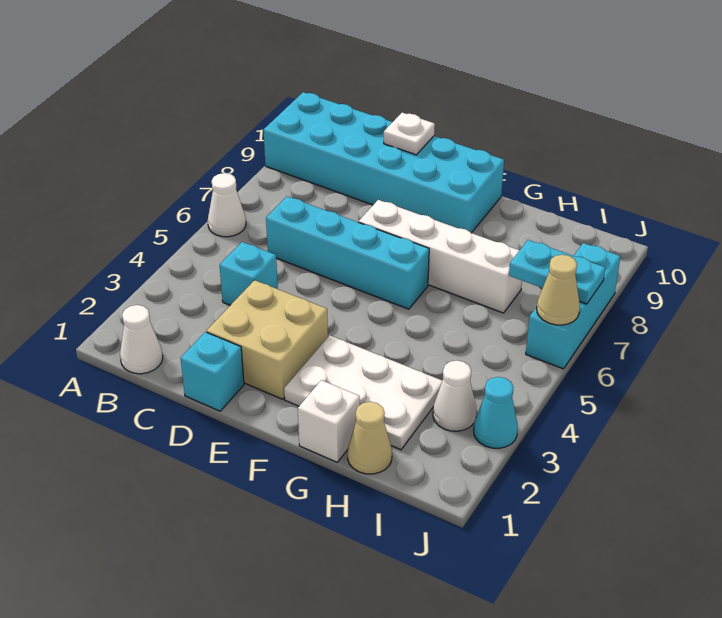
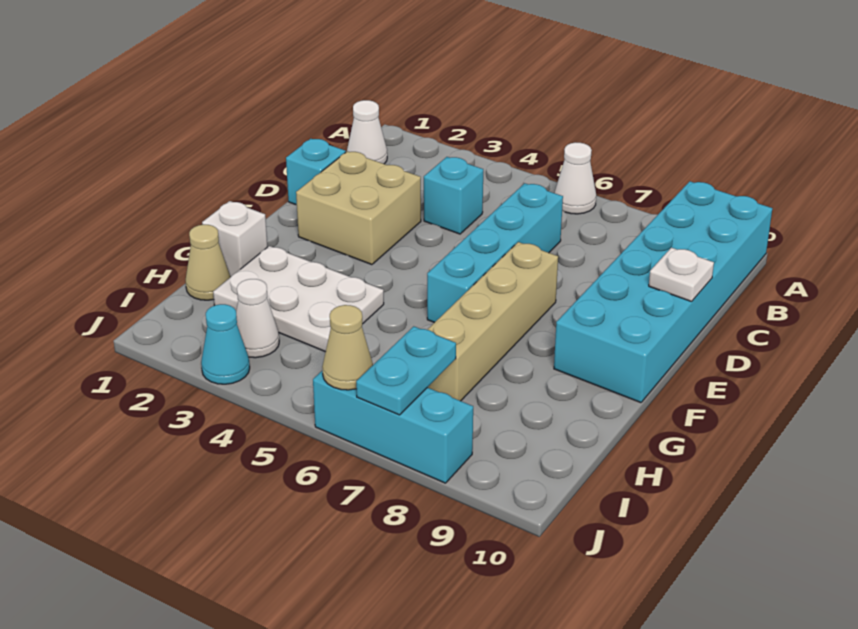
white brick E7:H7 level 1 -> tan brick E7:H7 level 1
white plate F2:H3 level 1 -> white plate G2:H4 level 1

